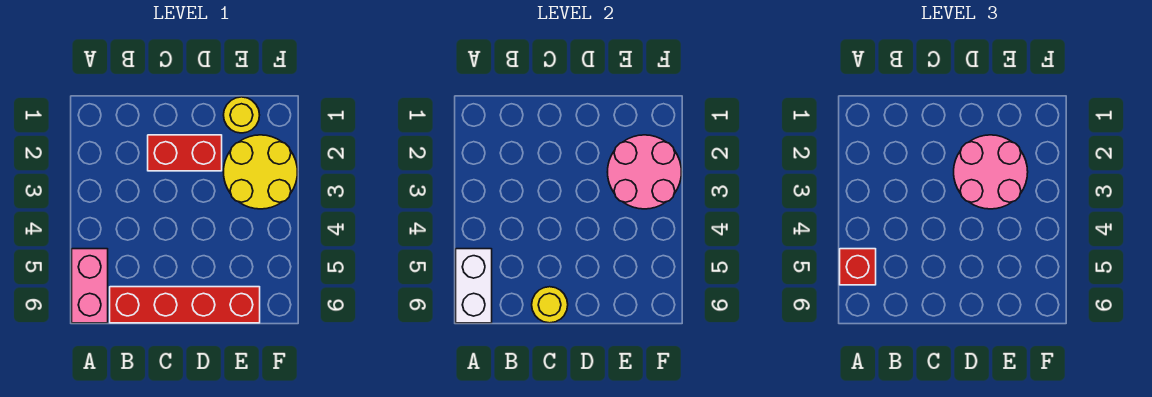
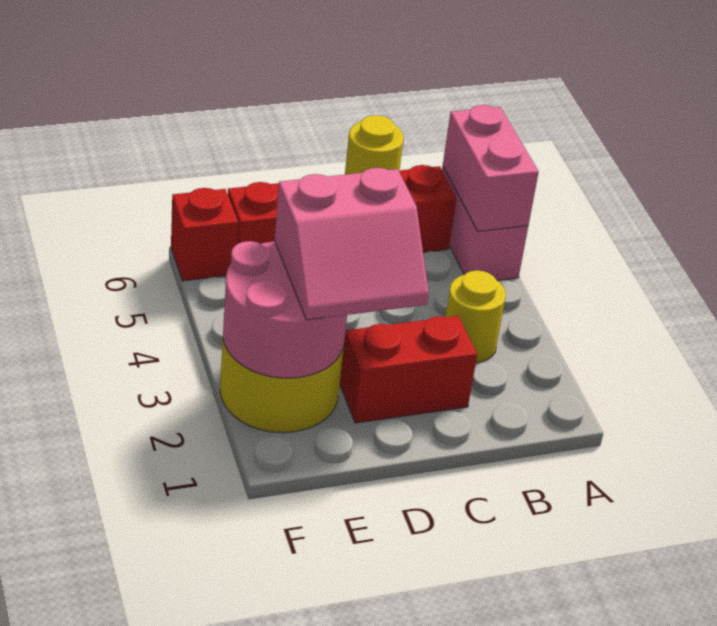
white brick A5:A6 level 2 -> pink brick A5:A6 level 2
red brick A5 level 3 -> red brick F6 level 1
pink round brick D2:E3 level 3 -> pink slope D2:E3 level 3 top 3
yellow round brick E1 level 1 -> yellow round brick B3 level 1

